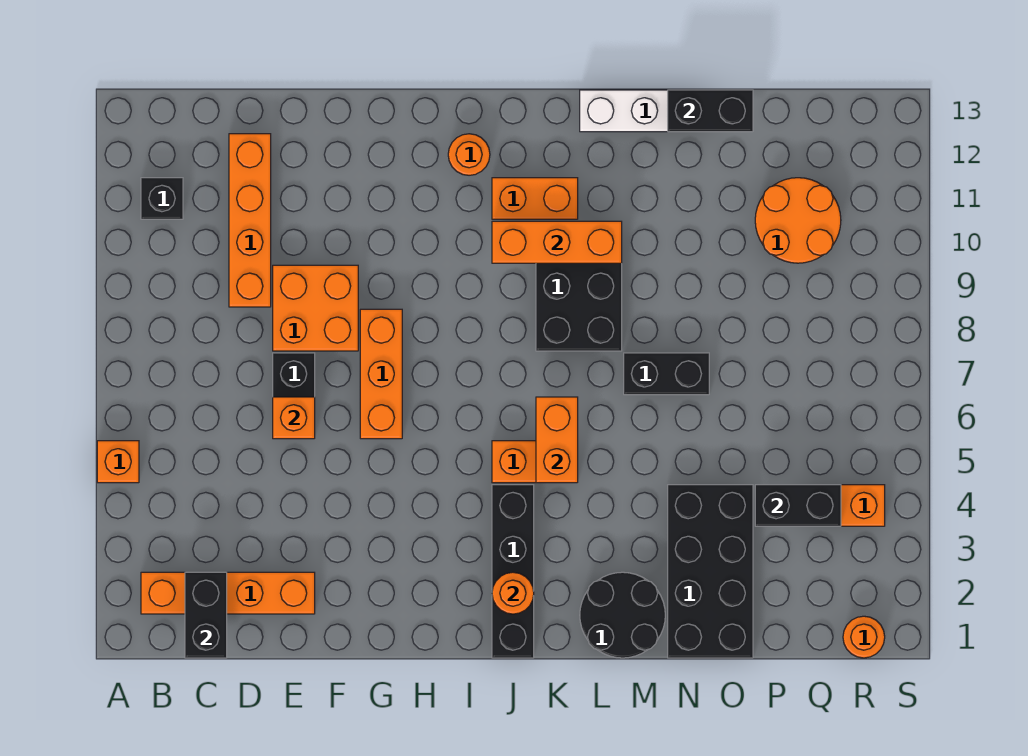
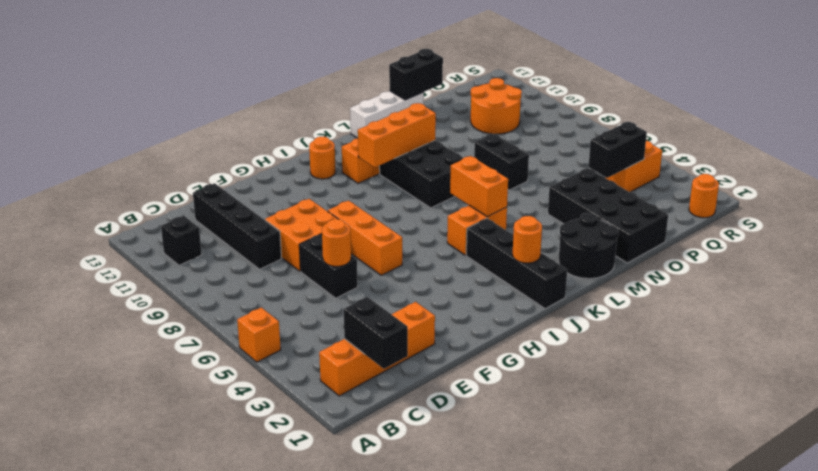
orange brick D9:D12 level 1 -> black brick D9:D12 level 1
orange brick E6 level 2 -> orange round brick E6 level 2
black brick M7:N7 level 1 -> black brick N7:N8 level 1

